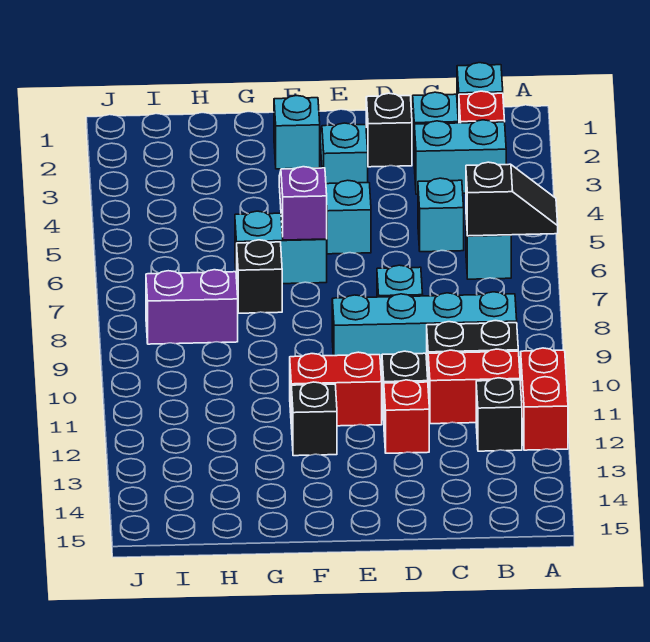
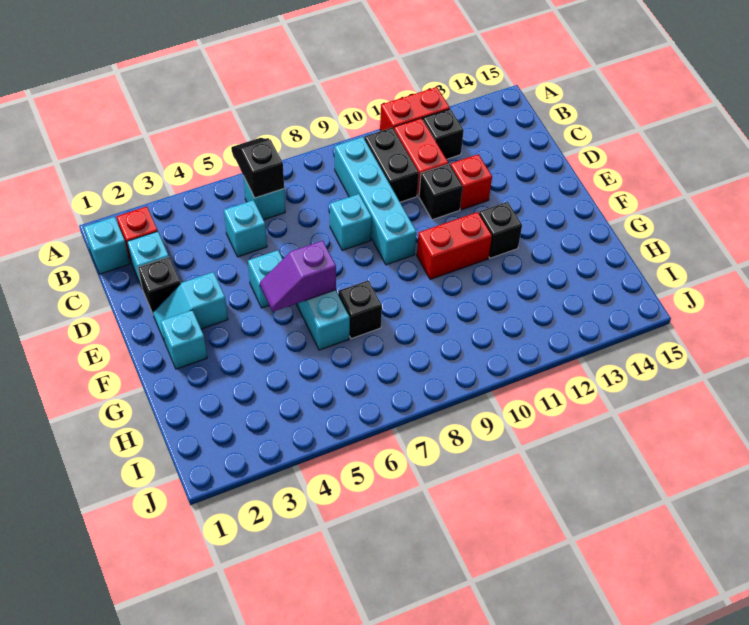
cyan brick B3:C3 level 1 -> none
red brick E11:F11 level 1 -> red brick F10:F11 level 1
purple brick H8:I8 level 1 -> none

